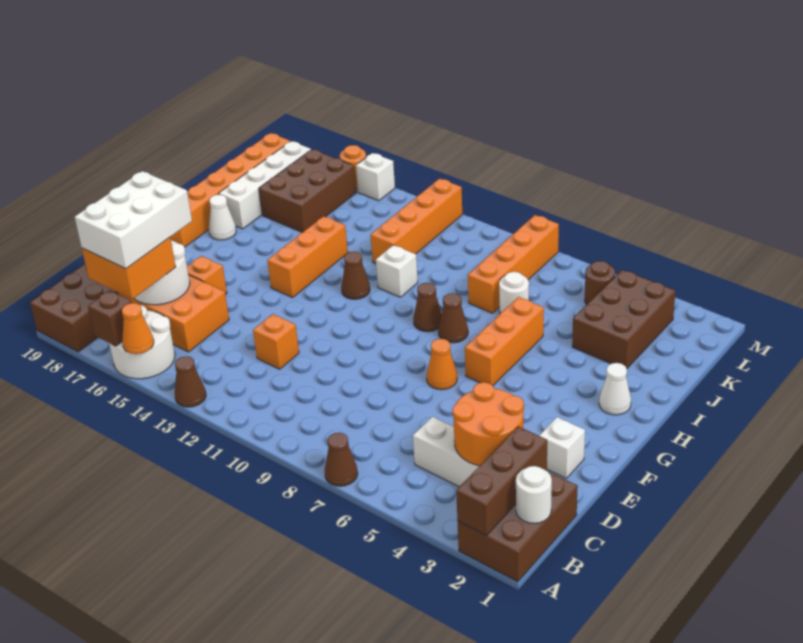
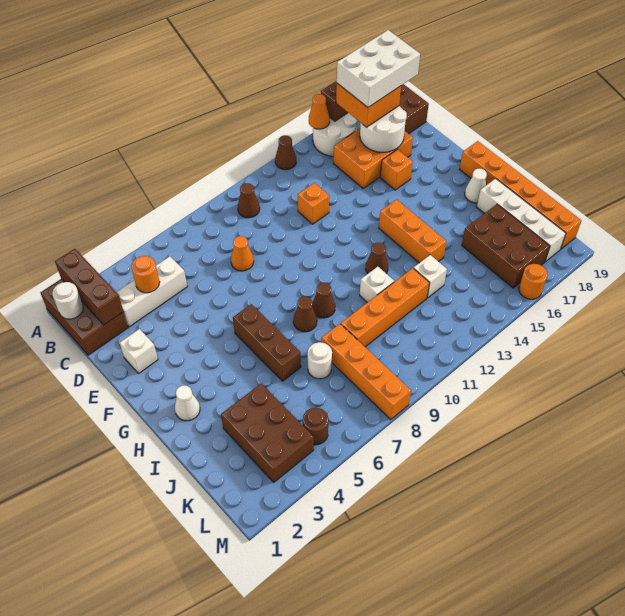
brown cone A7 level 1 -> brown cone B10 level 1
white brick B16:D17 level 4 -> white brick B16:C18 level 4
orange round brick C3:D4 level 2 -> orange round brick C4 level 2
orange cone F7 level 1 -> orange cone D8 level 1
orange brick G6:I6 level 1 -> brown brick G6:I6 level 1
orange brick J12:M12 level 1 -> orange brick J9:J12 level 1
white brick M15 level 1 -> white brick J13 level 1

